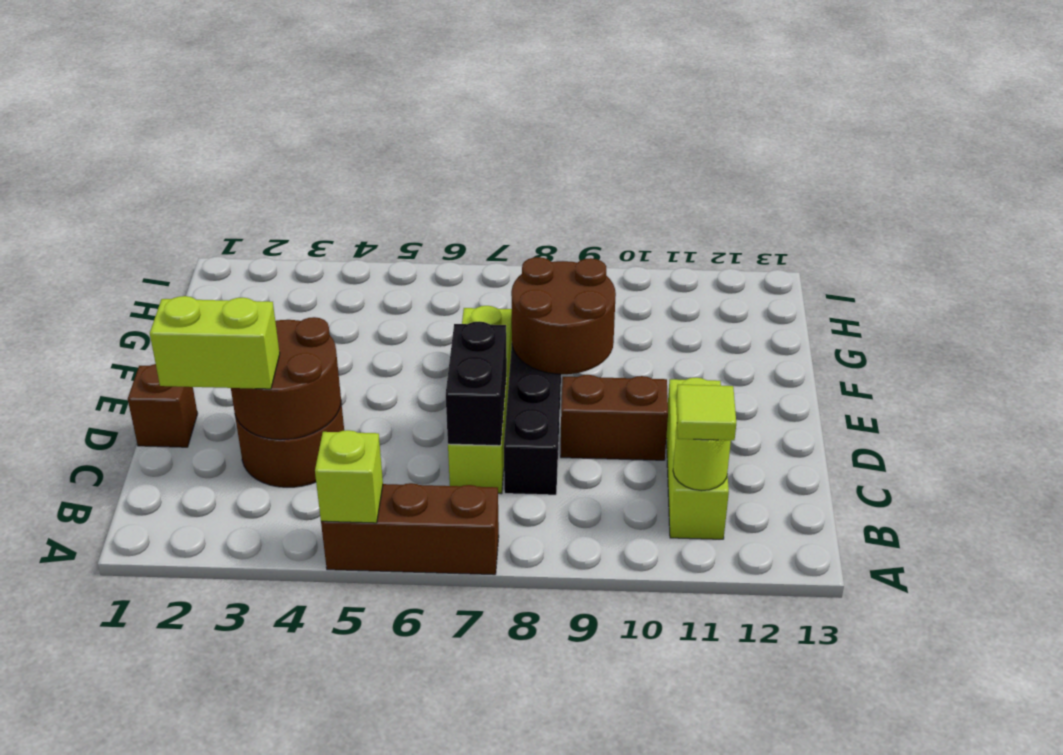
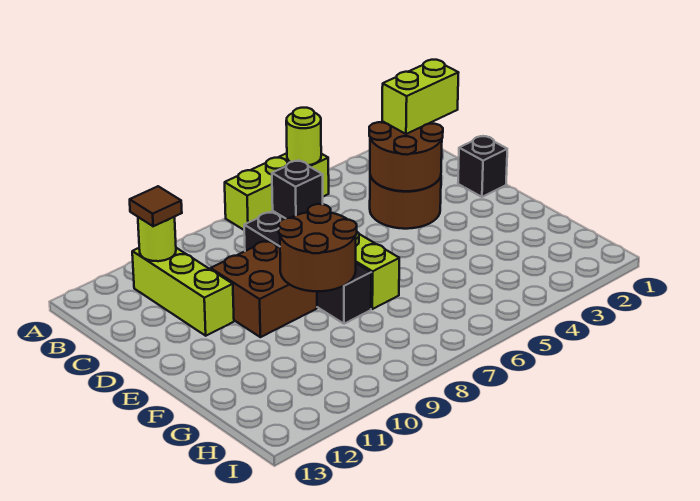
brown brick A5:A7 level 1 -> lime brick A5:A7 level 1
lime brick A5 level 2 -> lime round brick A5 level 2
lime tile B11 level 3 -> brown tile B11 level 3
black brick C7:D7 level 2 -> black brick C7 level 2
brown brick D1 level 1 -> black brick D1 level 1
brown brick D9:D10 level 1 -> brown brick D9:E10 level 1

